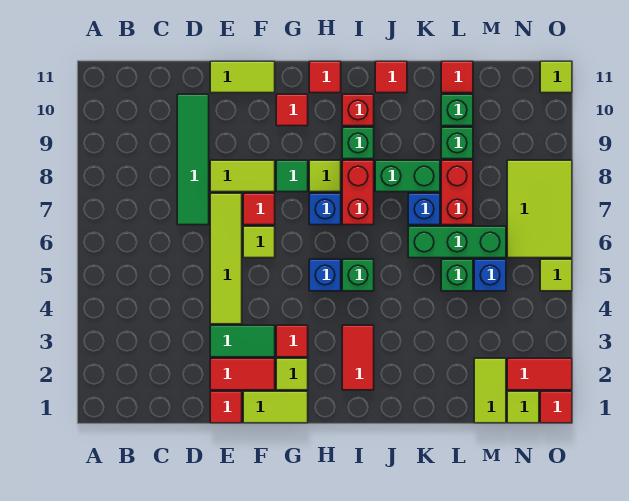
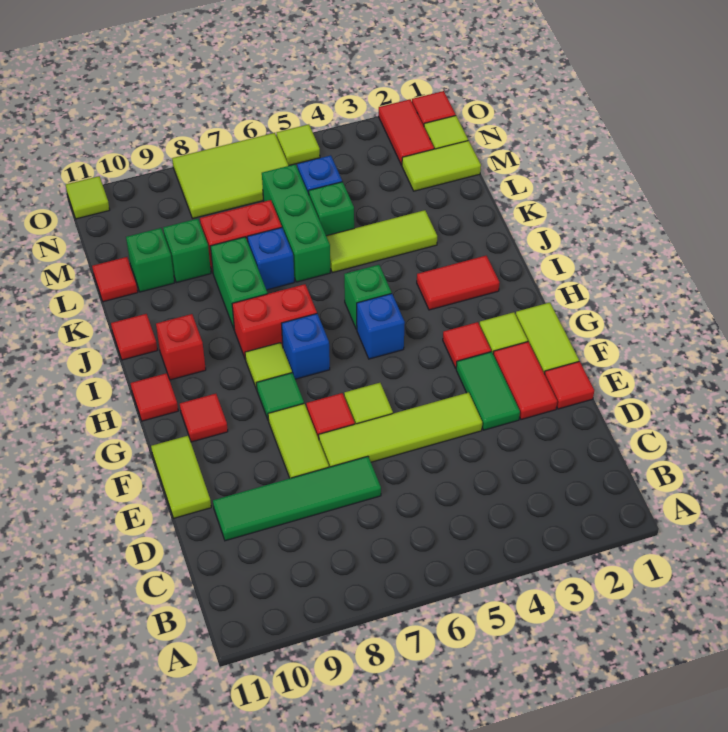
green brick I9 level 1 -> none
none -> lime tile K3:K5 level 1

